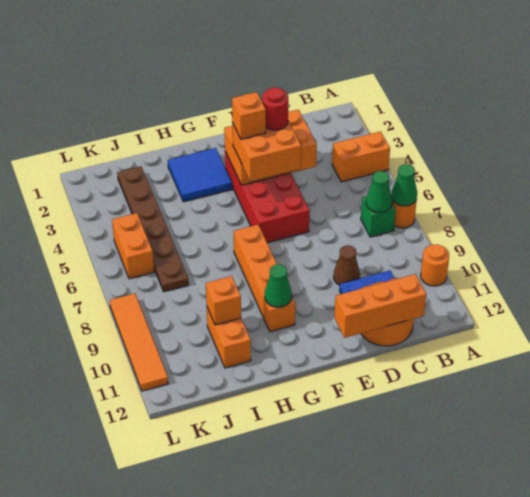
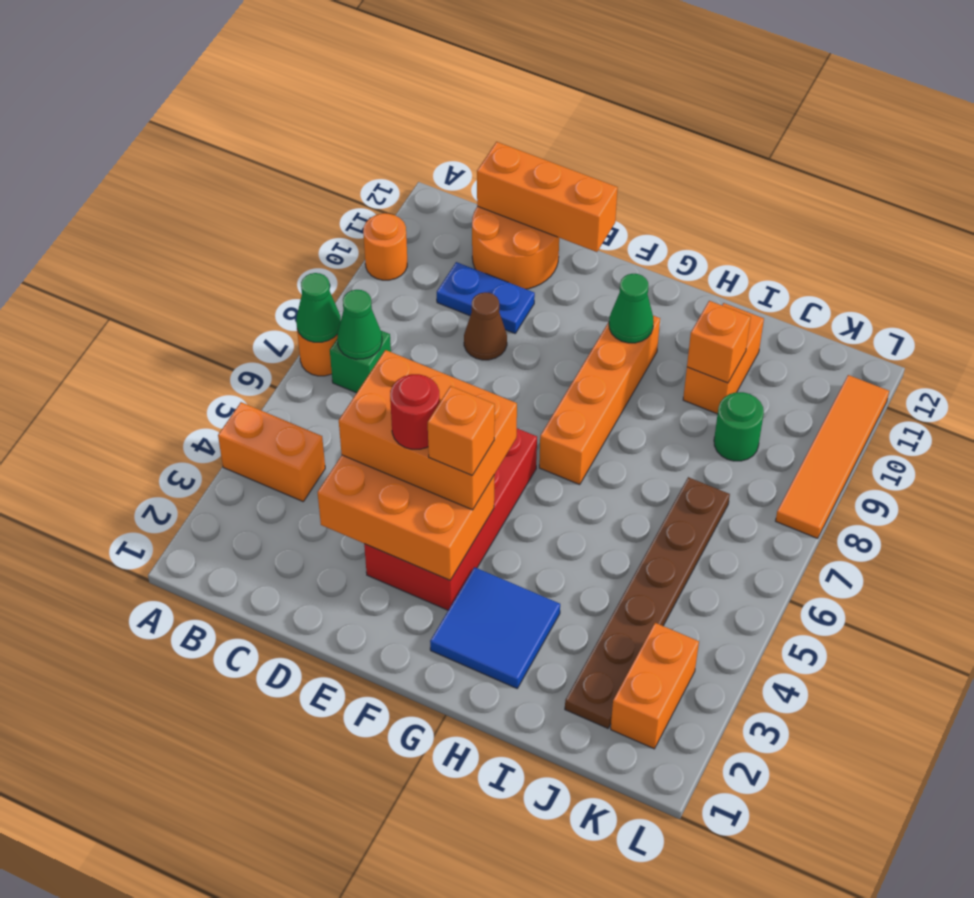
orange brick E4:F5 level 3 -> orange brick D4:F5 level 3
none -> green round brick J9 level 1
orange brick K5:K6 level 1 -> orange brick K2:K3 level 1

